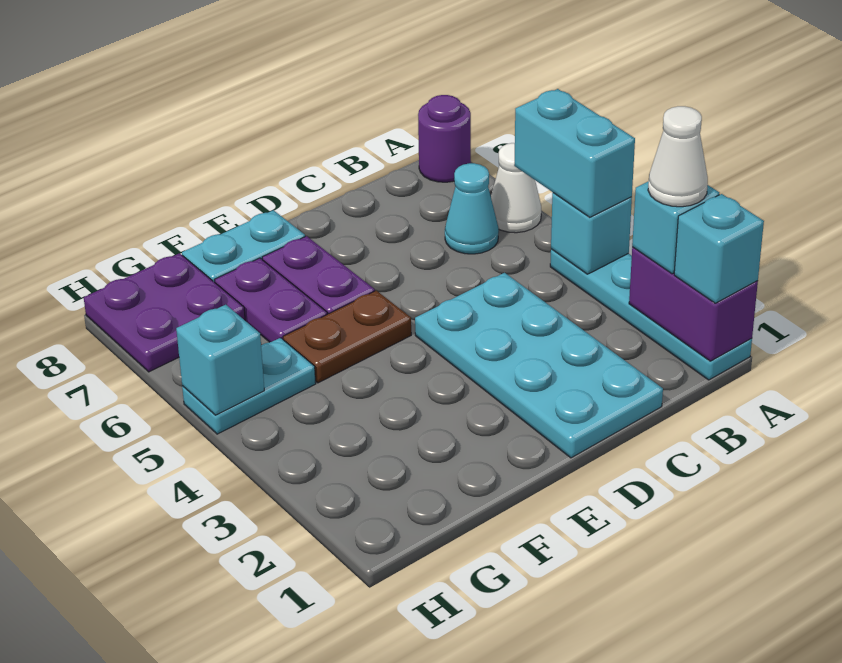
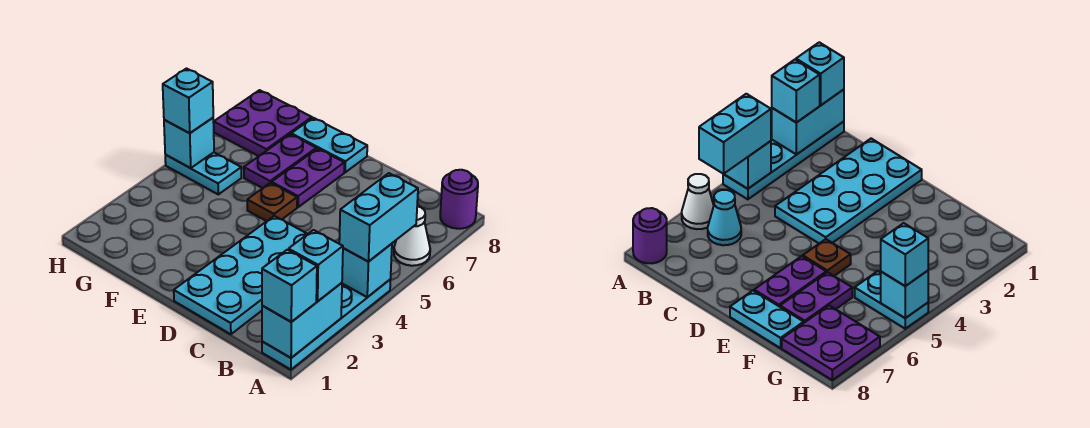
purple brick A1:A2 level 2 -> cyan brick A1:A2 level 2
white cone A2 level 4 -> none
brown plate E5:F5 level 1 -> brown plate E5 level 1
none -> cyan brick H5 level 3

